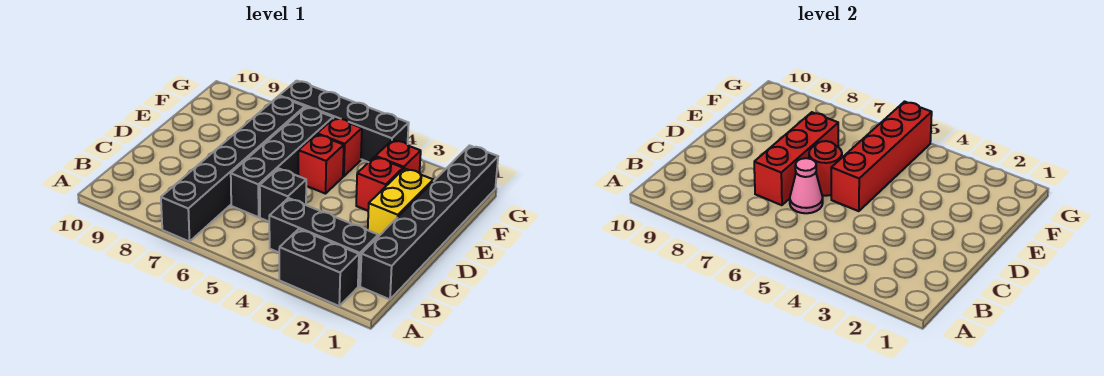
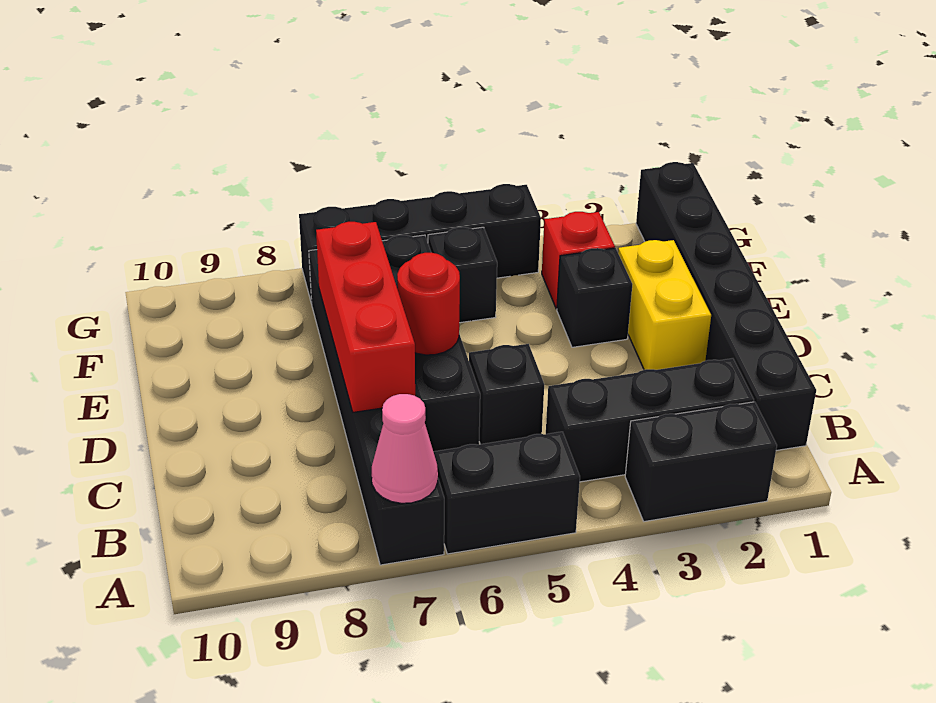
none -> black brick A5:A6 level 1
pink cone C6 level 2 -> pink cone A7 level 2
red brick D5:G5 level 2 -> none
red brick E3 level 1 -> black brick E3 level 1
red brick E5 level 1 -> none
red brick F5 level 1 -> black brick F5 level 1

